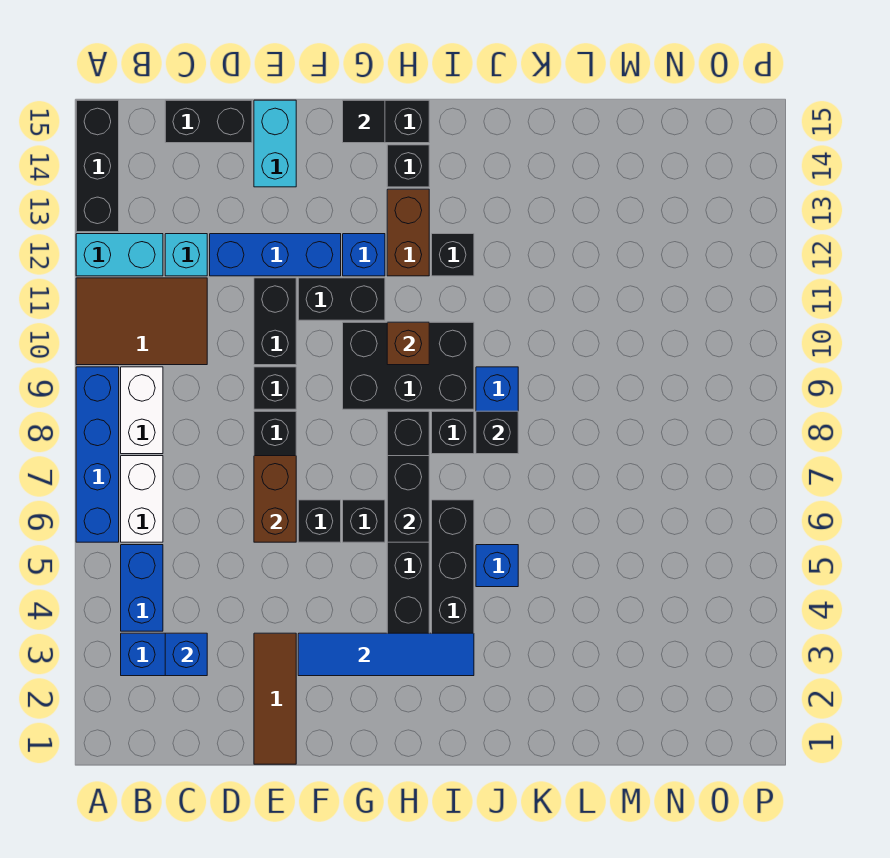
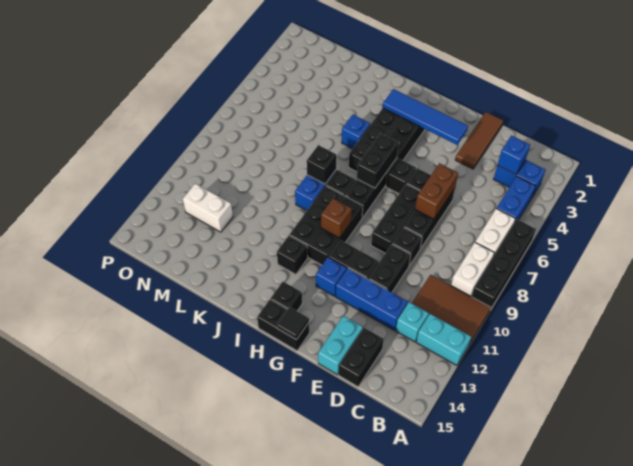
blue brick A6:A9 level 1 -> black brick A6:A9 level 1
black brick A13:A15 level 1 -> black brick F7:F9 level 1
black brick C15:D15 level 1 -> black brick D14:D15 level 1
black brick G9:I10 level 1 -> black brick H9:I11 level 1
brown brick H12:H13 level 1 -> none
none -> white brick M12:N12 level 1

